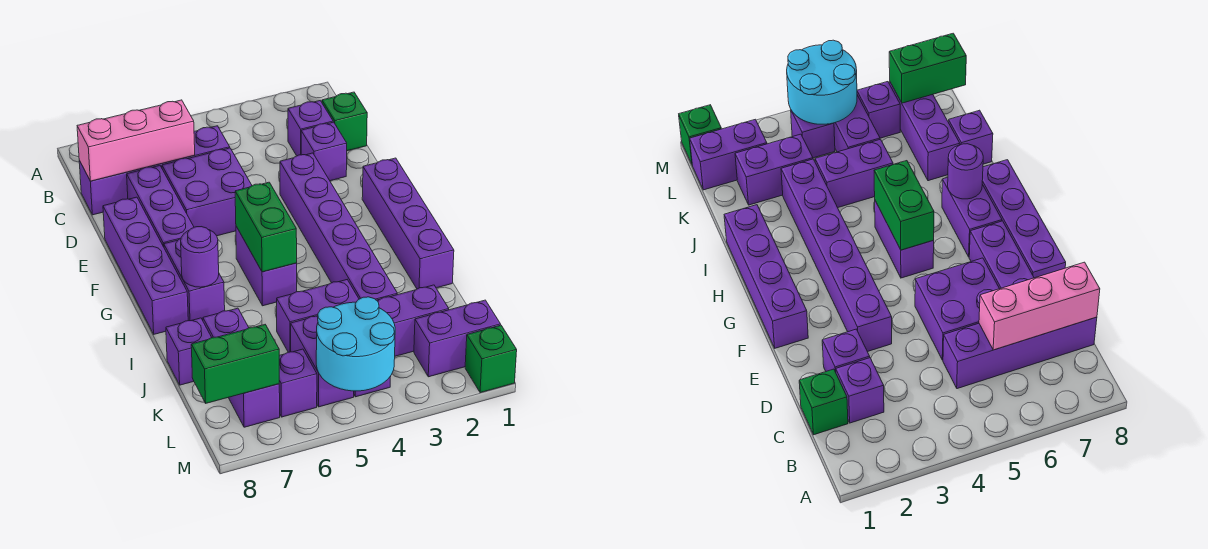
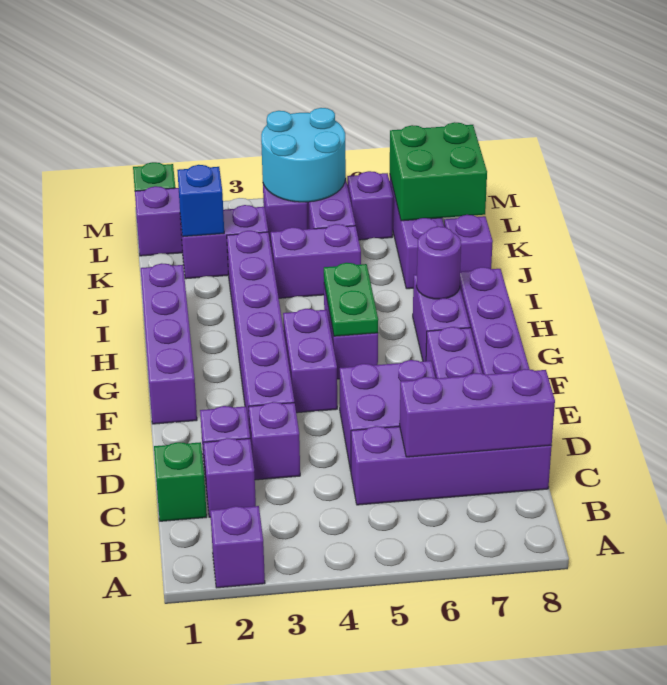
none -> purple brick A2 level 1
pink brick C6:C8 level 2 -> purple brick C6:C8 level 2
none -> purple brick D3 level 1
none -> purple brick F4:G4 level 1
green brick G5:H5 level 2 -> green plate G5:H5 level 2
none -> blue brick K2 level 2
green brick L7:L8 level 2 -> green brick K7:L8 level 2

